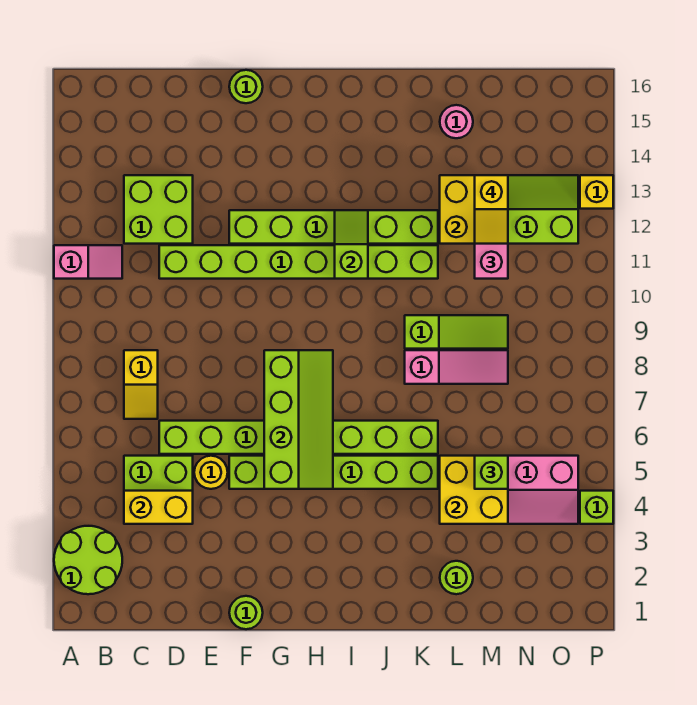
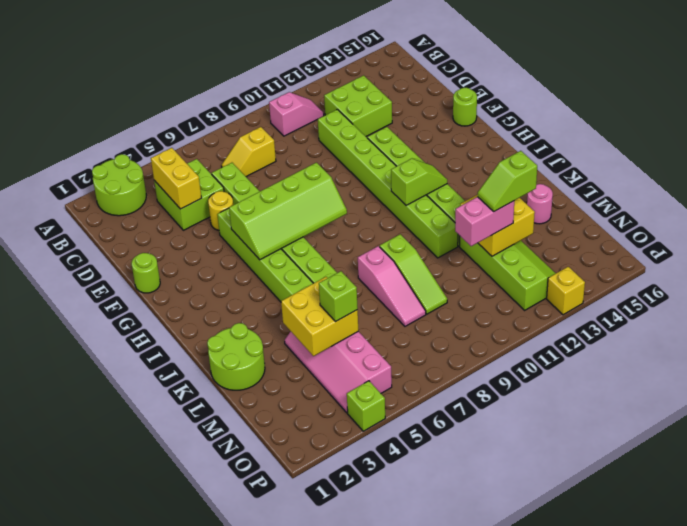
pink slope A11:B11 level 1 top A -> pink slope B10:B11 level 1 top 10
lime round brick L2 level 1 -> lime round brick K1:L2 level 1
yellow slope M12:M13 level 4 top 13 -> lime slope M12:M13 level 4 top 13

